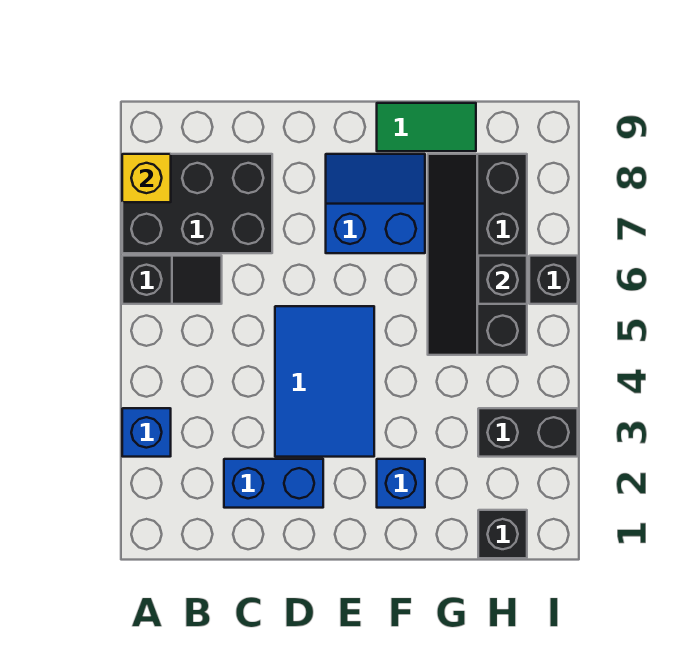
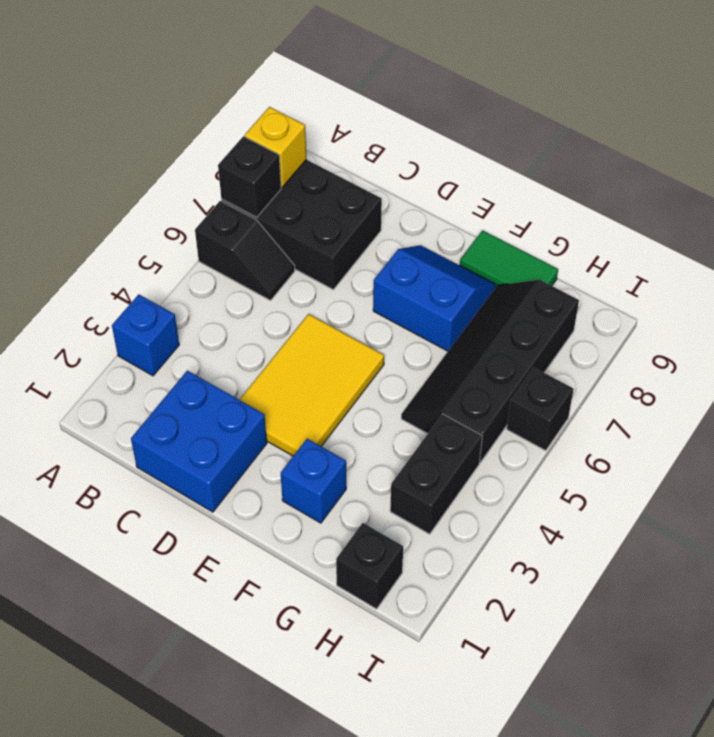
blue brick C2:D2 level 1 -> blue brick C1:D2 level 1
blue tile D3:E5 level 1 -> yellow tile D3:E5 level 1
black brick H3:I3 level 1 -> black brick H3:H4 level 1
black brick H6 level 2 -> black brick A7 level 2

